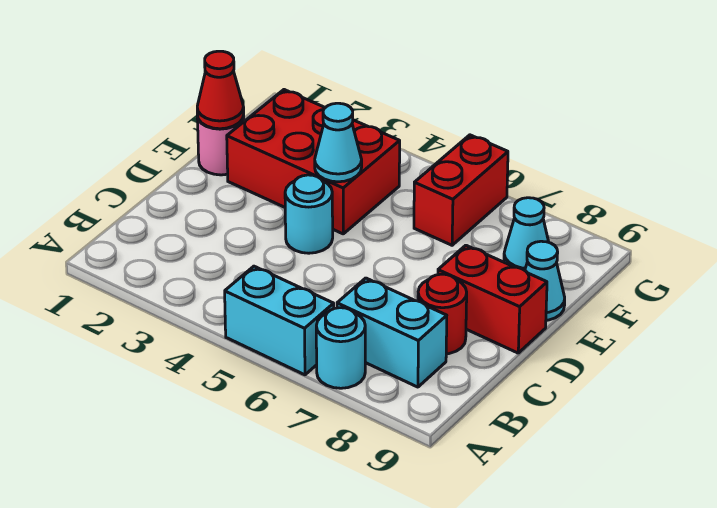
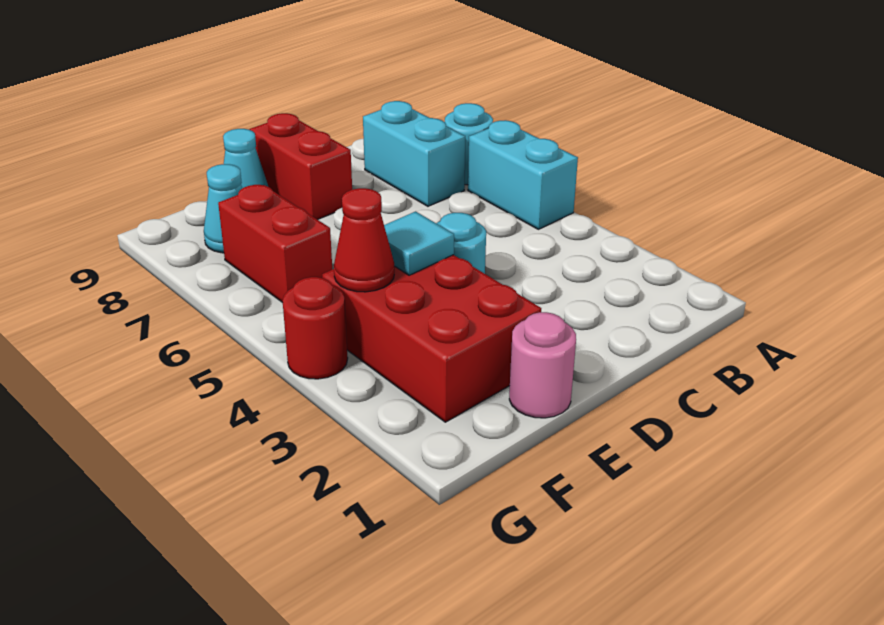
red round brick C8 level 1 -> red round brick G4 level 1
red cone E1 level 2 -> red cone F4 level 2
cyan cone E4 level 2 -> cyan tile E4 level 2
red brick F6:G6 level 1 -> red brick F6:F7 level 1

